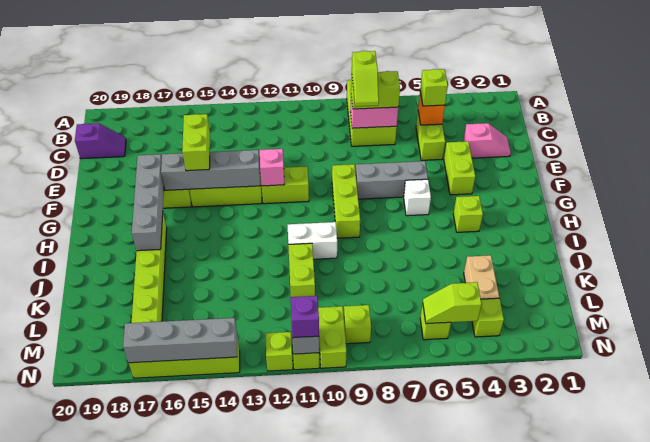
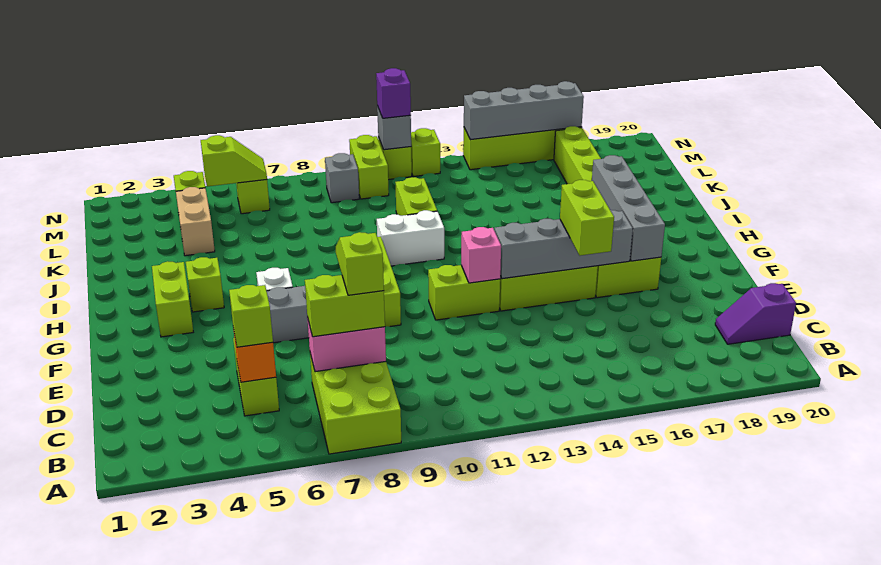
pink slope D2:D3 level 1 top 3 -> none
lime brick E4:F4 level 1 -> lime brick G3:H3 level 1
lime brick M9 level 1 -> grey brick M9 level 1

